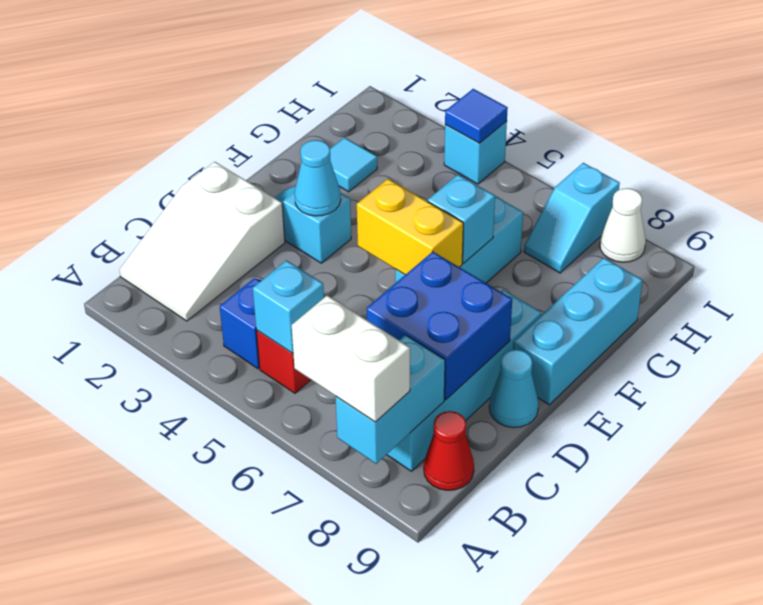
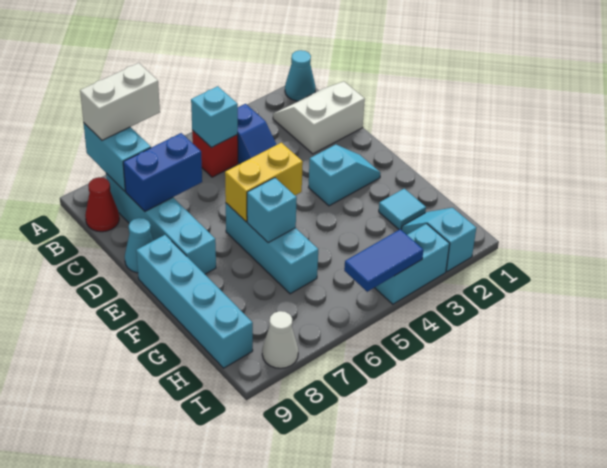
white slope B1:D2 level 1 top D -> white slope B1:C2 level 1 top C
blue brick C7:D8 level 2 -> blue brick C7:C8 level 2
cyan cone E3 level 2 -> cyan cone A1 level 1
cyan brick E9:G9 level 1 -> cyan brick E9:H9 level 1
cyan slope H7:I7 level 1 top I -> cyan slope H2:I2 level 1 top I
cyan brick I4 level 1 -> cyan brick I3:I4 level 1
blue tile I4 level 2 -> blue tile I4:I5 level 2

